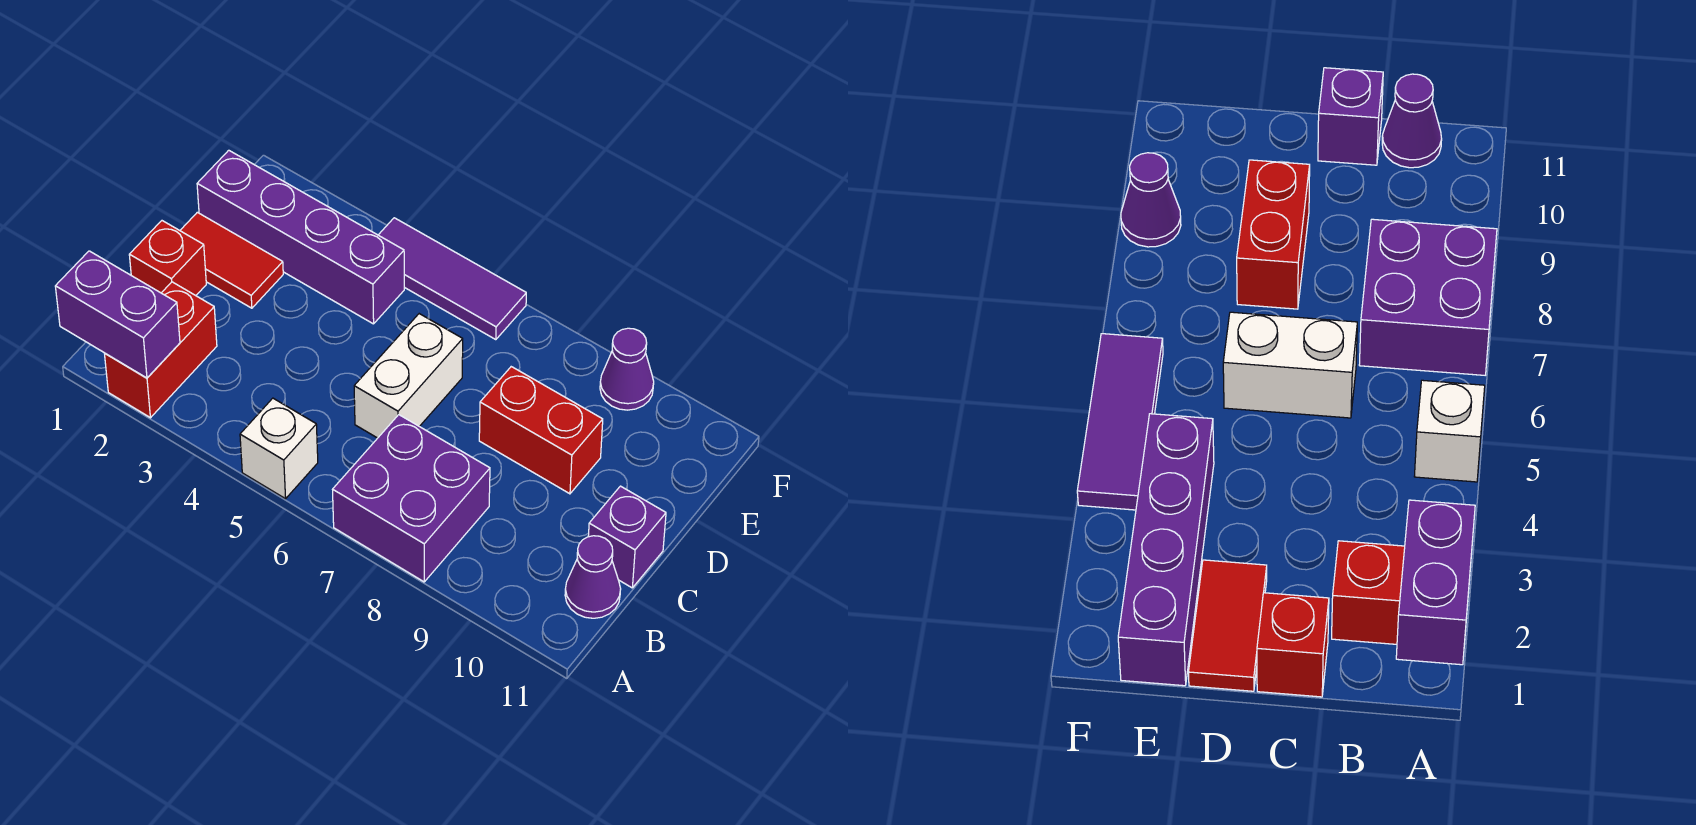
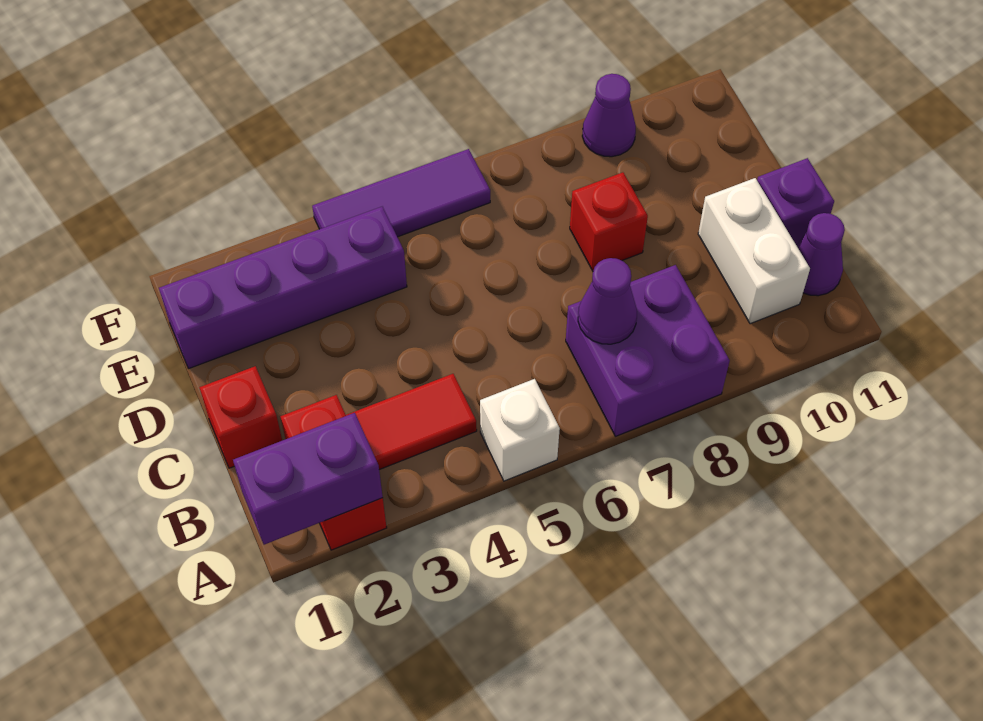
none -> purple cone B7 level 2
white brick C6:D6 level 1 -> white brick B10:C10 level 1
red tile D1:D2 level 1 -> red tile B3:B4 level 1
red brick D8:D9 level 1 -> red brick D8 level 1

